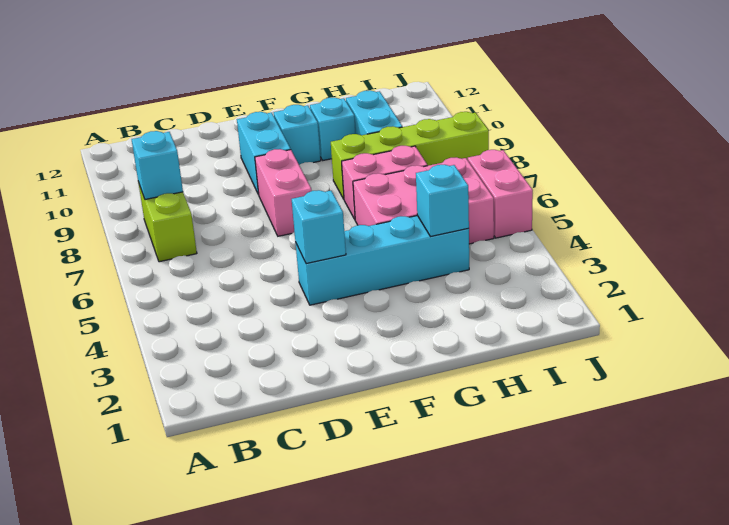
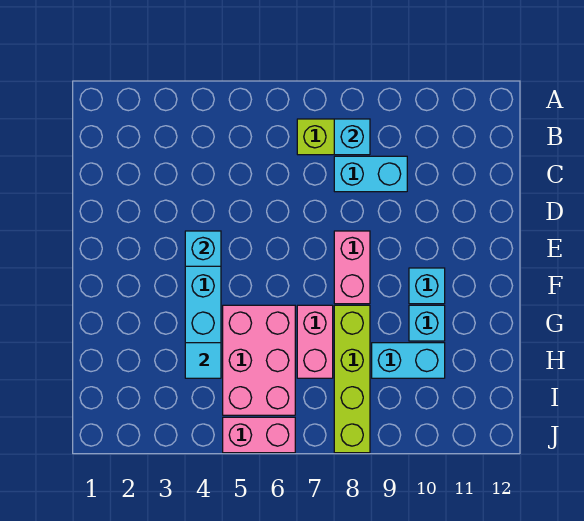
pink brick E7:E8 level 1 -> pink brick E8:F8 level 1
cyan brick E9:E10 level 1 -> cyan brick C8:C9 level 1
cyan brick H4 level 2 -> cyan tile H4 level 2

